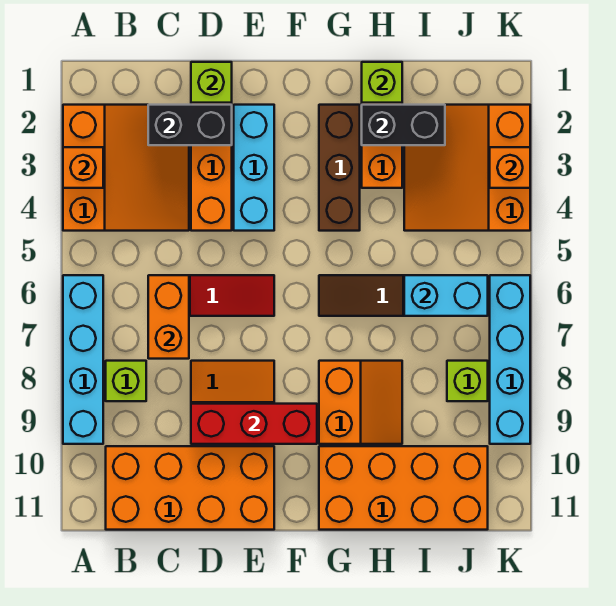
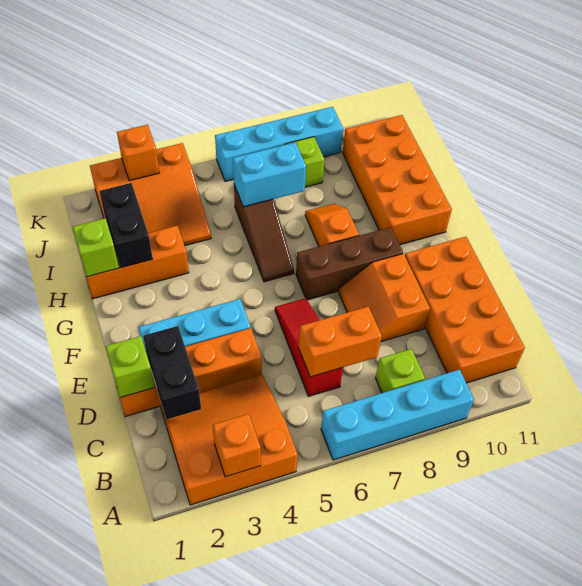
red brick D9:F9 level 2 -> none
brown brick G2:G4 level 1 -> brown brick F7:F9 level 1
orange slope G8:H9 level 1 top G -> orange slope G8:H8 level 1 top G
cyan brick I6:J6 level 2 -> cyan brick I6:I7 level 2

